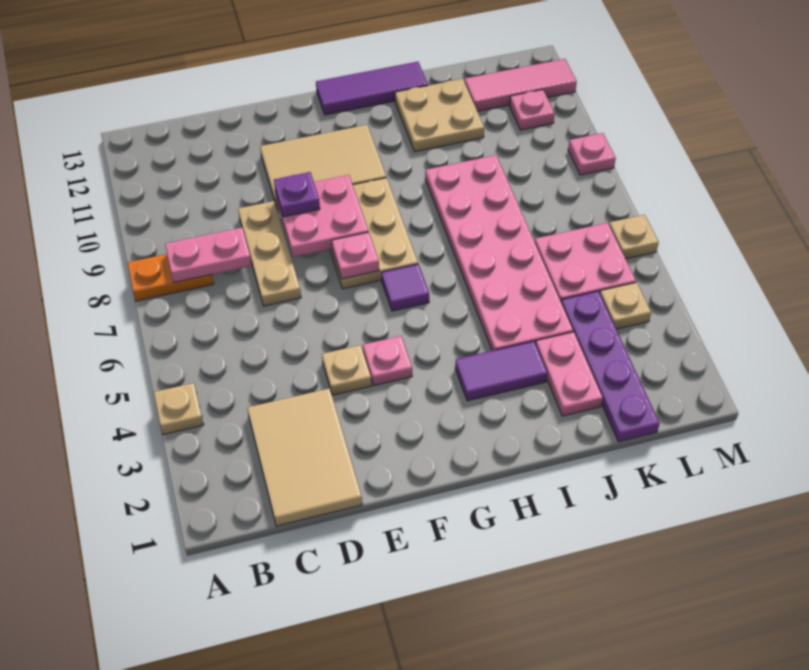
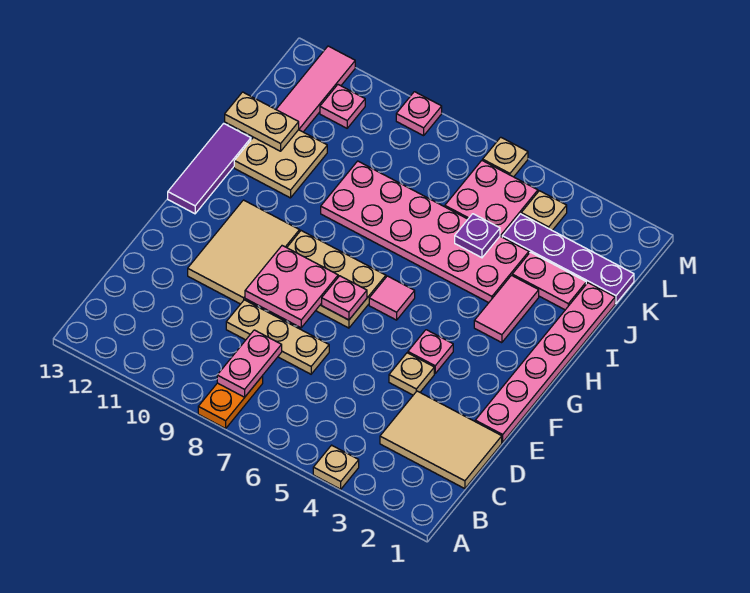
none -> pink plate E1:J1 level 1
purple plate E9 level 3 -> purple plate J5 level 2
purple tile G6 level 1 -> pink tile G6 level 1
purple tile H3:I3 level 1 -> pink tile H3:I3 level 1
none -> tan plate J12:J13 level 2

